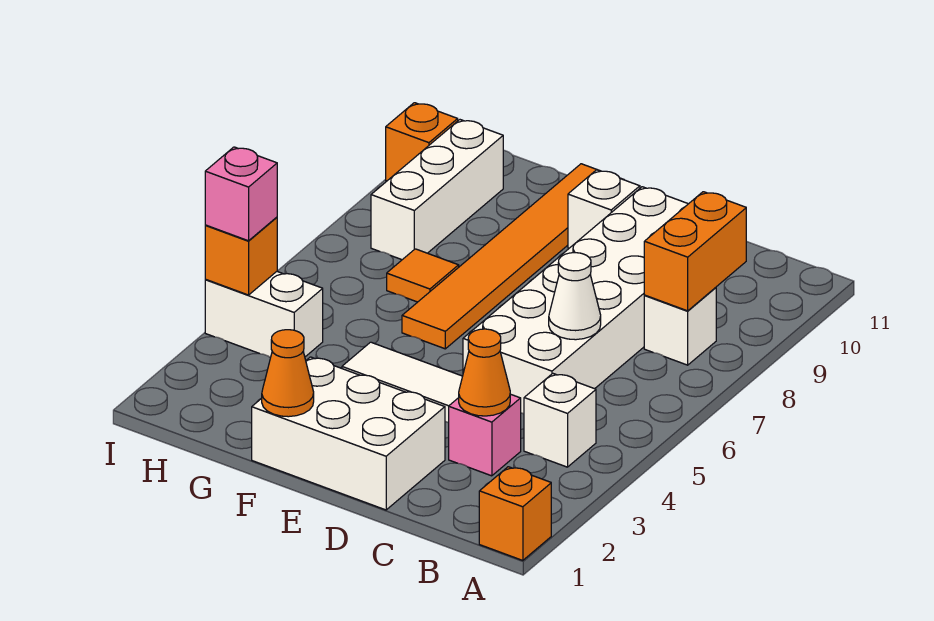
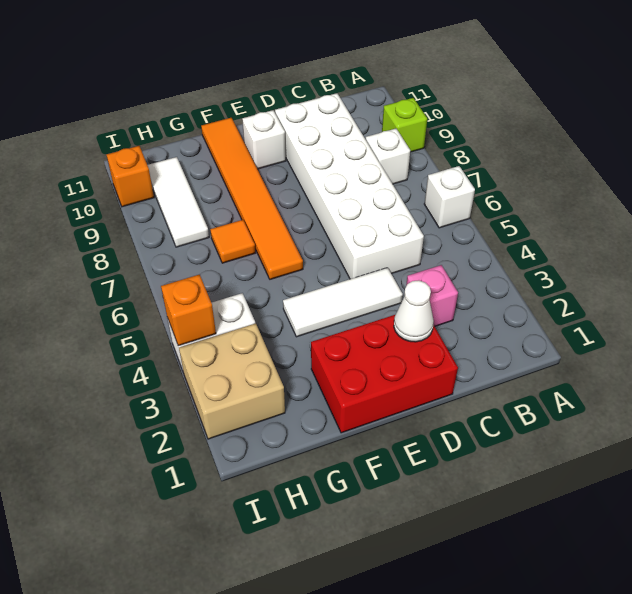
orange brick A1 level 1 -> none
none -> lime brick A9 level 1
white brick B4 level 1 -> white brick A6 level 1
orange brick B8:B9 level 2 -> none
orange cone C3 level 2 -> none
white cone C6 level 2 -> white cone D2 level 2
white brick D1:F2 level 1 -> red brick D1:F2 level 1
orange cone F1 level 2 -> none
none -> tan brick H2:I3 level 1
white brick H8:H10 level 1 -> white tile H8:H10 level 1
pink brick I4 level 3 -> none

